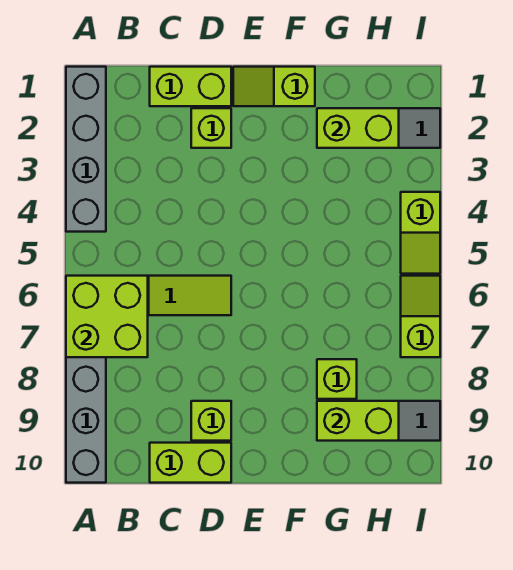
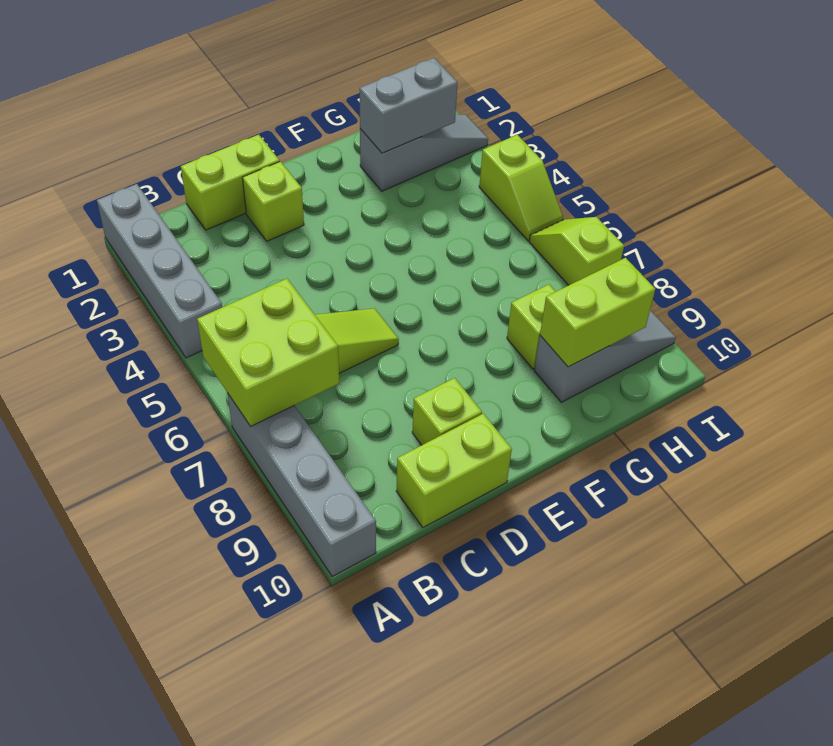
lime slope E1:F1 level 1 top F -> none
lime brick G2:H2 level 2 -> grey brick G2:H2 level 2

